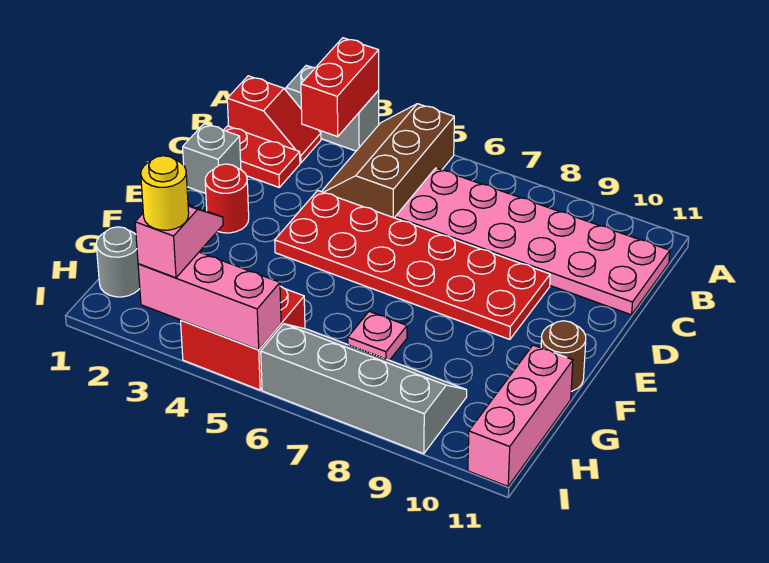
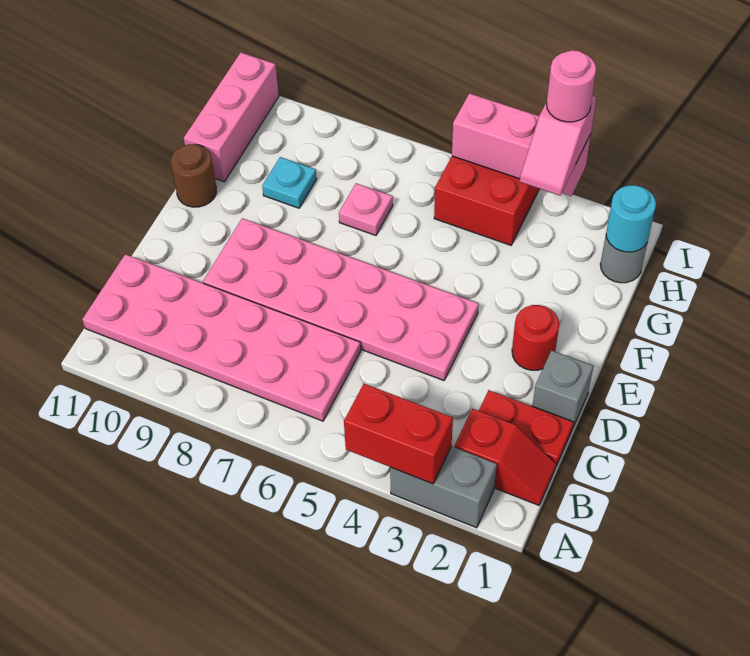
red brick A3:B3 level 2 -> red brick A3:A4 level 2
brown slope A4:C5 level 1 top 5 -> none
red slope B1:B2 level 1 top 1 -> red slope B1:B2 level 1 top 2
red plate D4:E9 level 1 -> pink plate D4:E9 level 1
none -> cyan plate G9 level 1
none -> cyan round brick H1 level 2
grey slope H6:I9 level 1 top I -> none
yellow round brick I3 level 4 -> pink round brick I3 level 4

